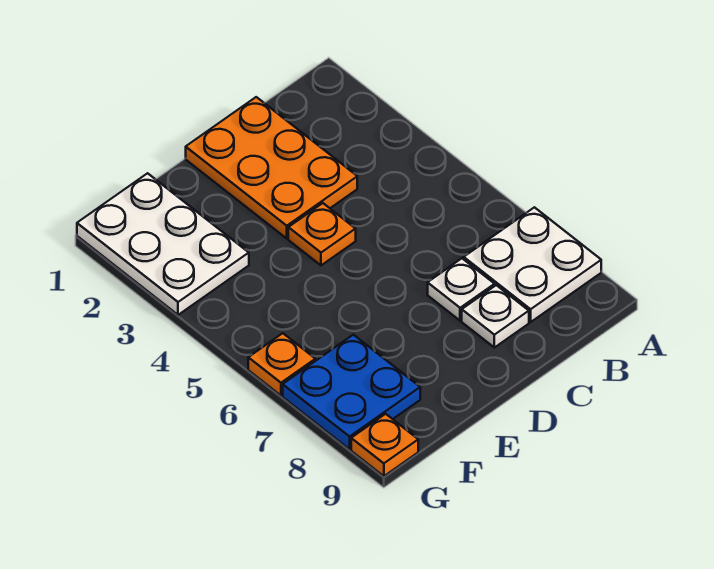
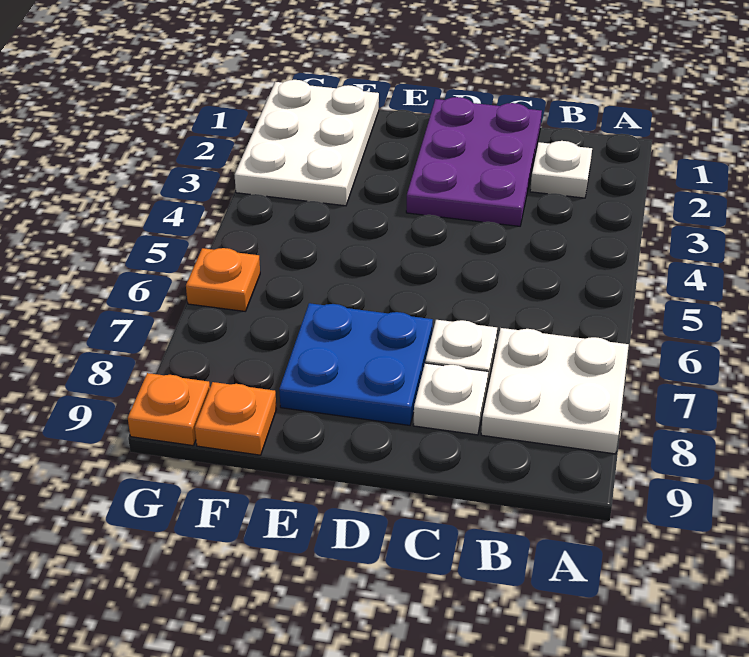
none -> white plate B2 level 1
orange plate C1:D3 level 1 -> purple plate C1:D3 level 1
orange plate D4 level 1 -> orange plate F9 level 1
blue plate F7:G8 level 1 -> blue plate D7:E8 level 1

